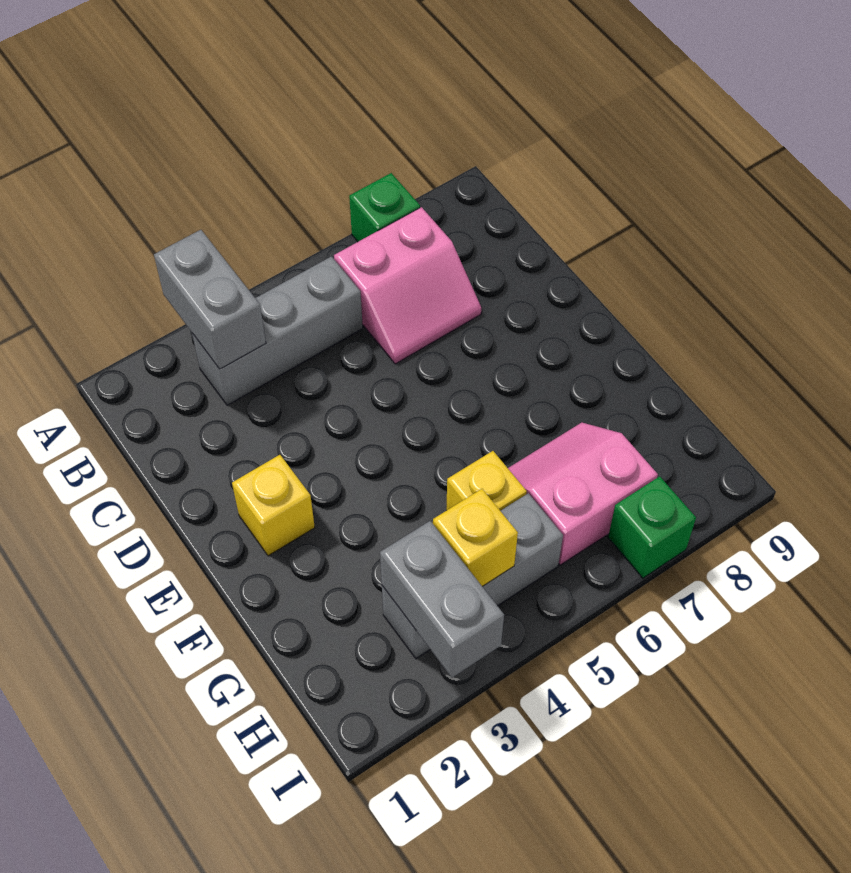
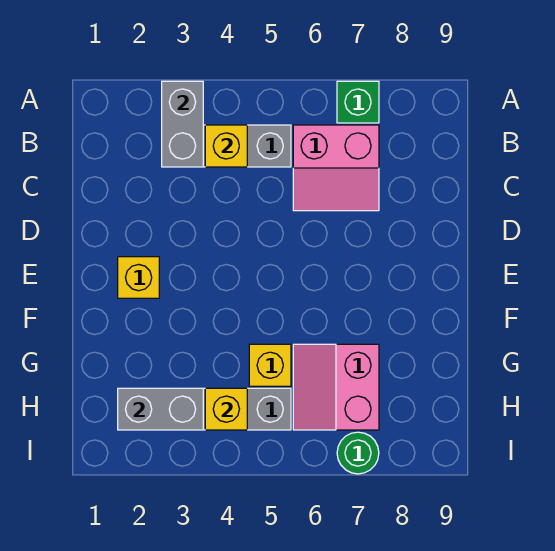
none -> yellow brick B4 level 2
pink slope G6:H7 level 1 top H -> pink slope G6:H7 level 1 top 7
grey brick H3:I3 level 2 -> grey brick H2:H3 level 2
green brick I7 level 1 -> green round brick I7 level 1

